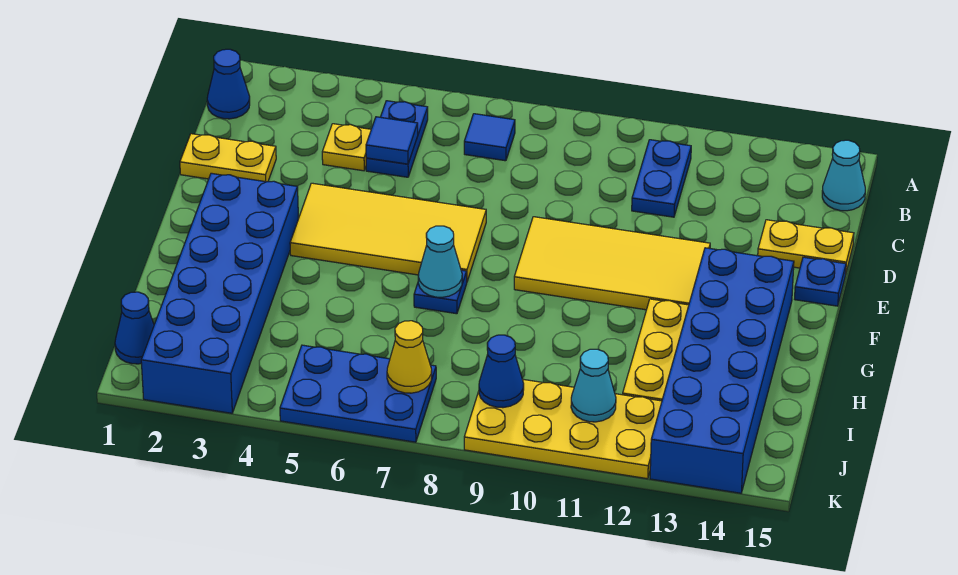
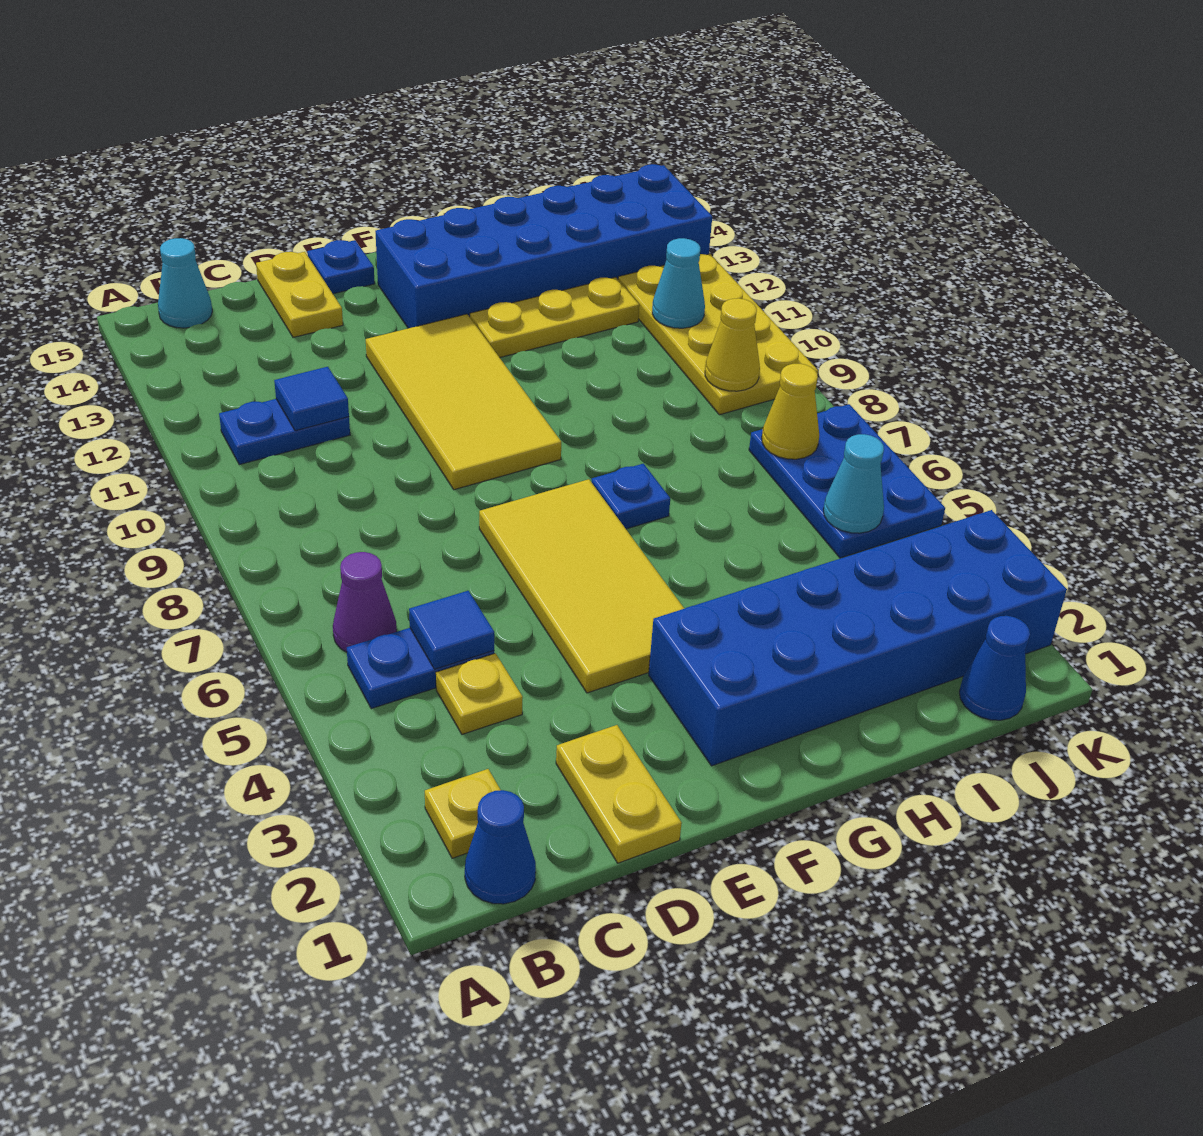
none -> yellow plate B2 level 1
none -> purple cone B6 level 1
blue tile B7 level 1 -> blue tile C11 level 2
cyan cone G7 level 2 -> cyan cone J5 level 2
blue cone J9 level 2 -> yellow cone J9 level 2

